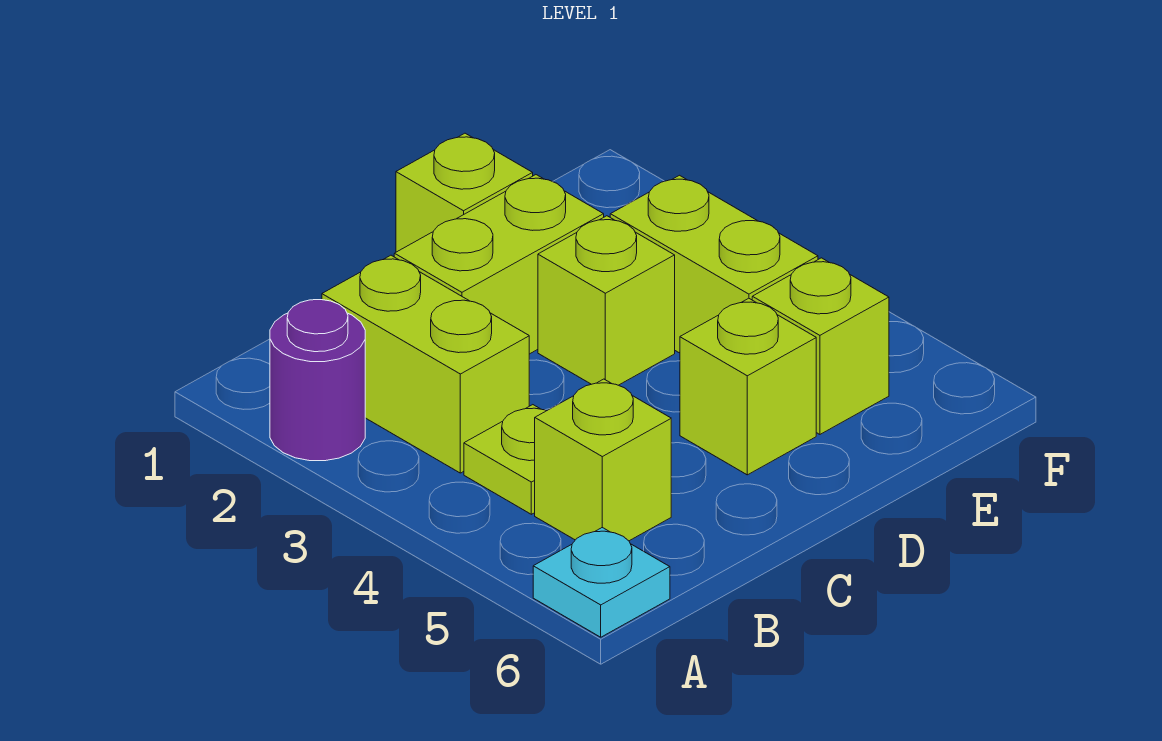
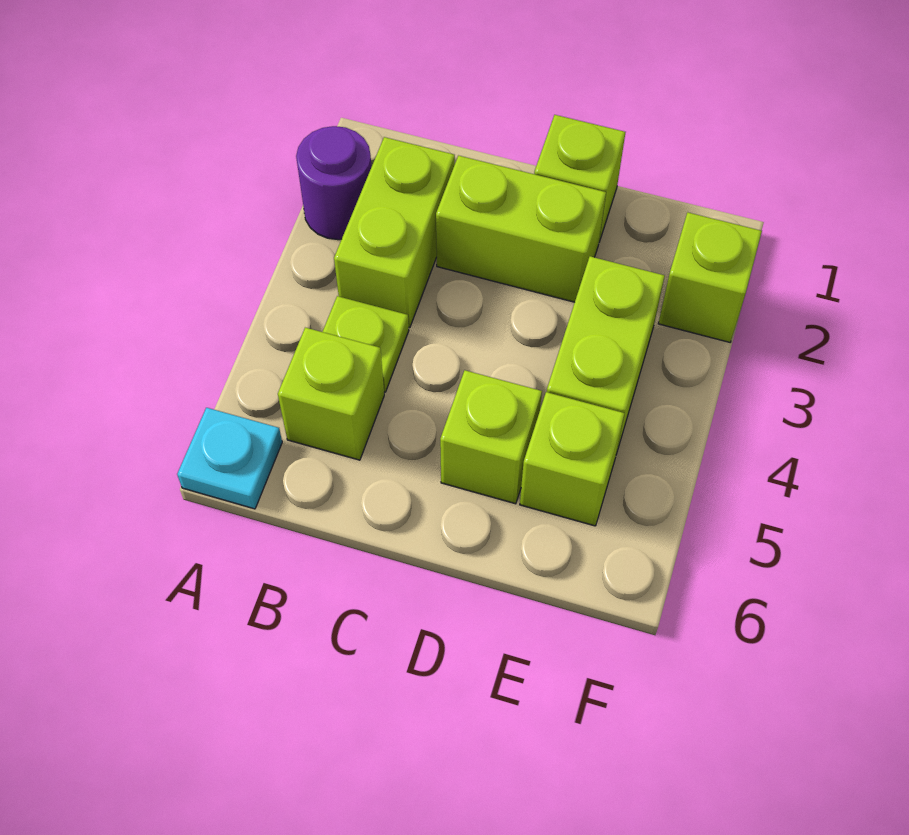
lime brick D3 level 1 -> lime brick F2 level 1

